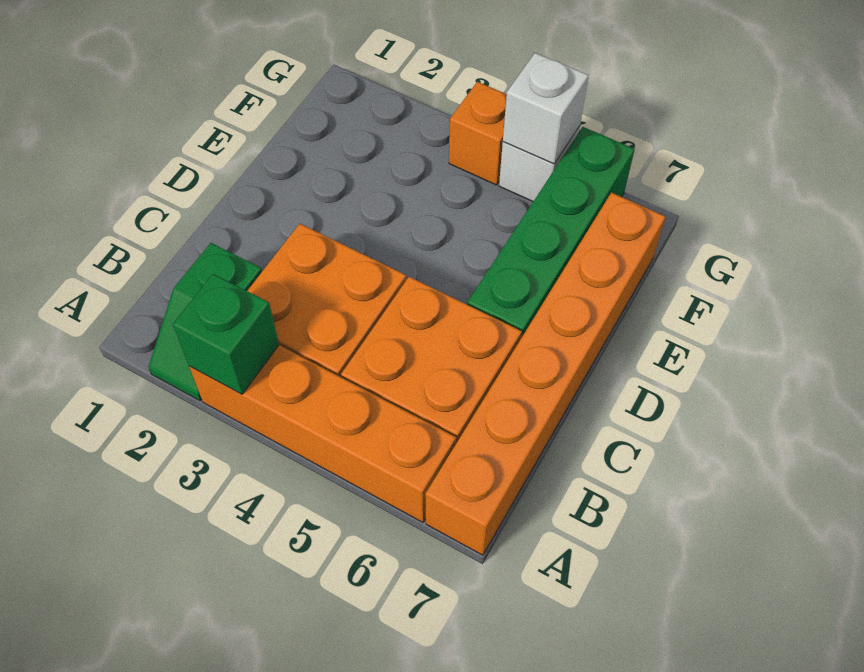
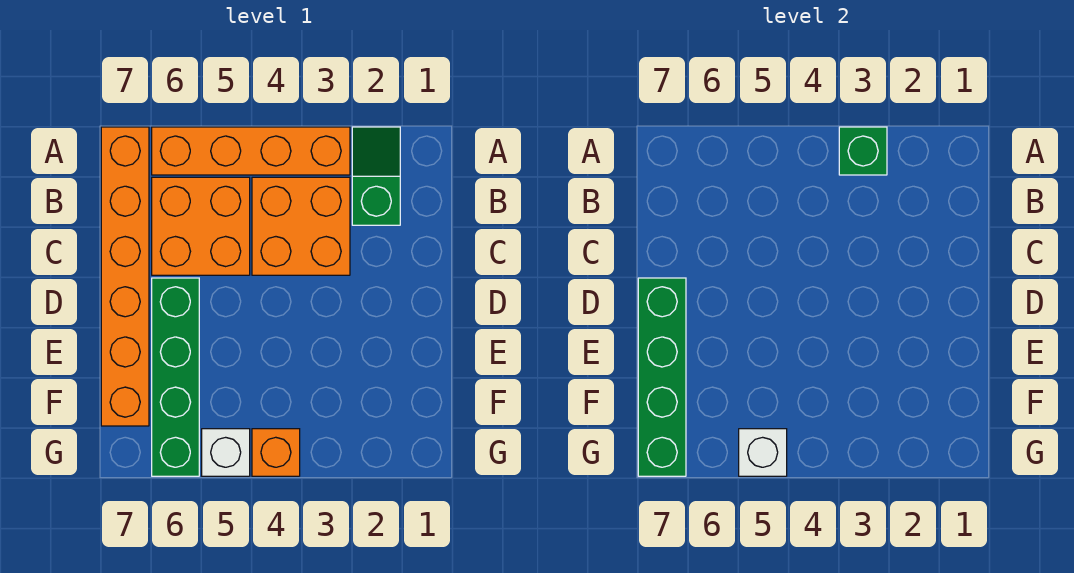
none -> green brick D7:G7 level 2

